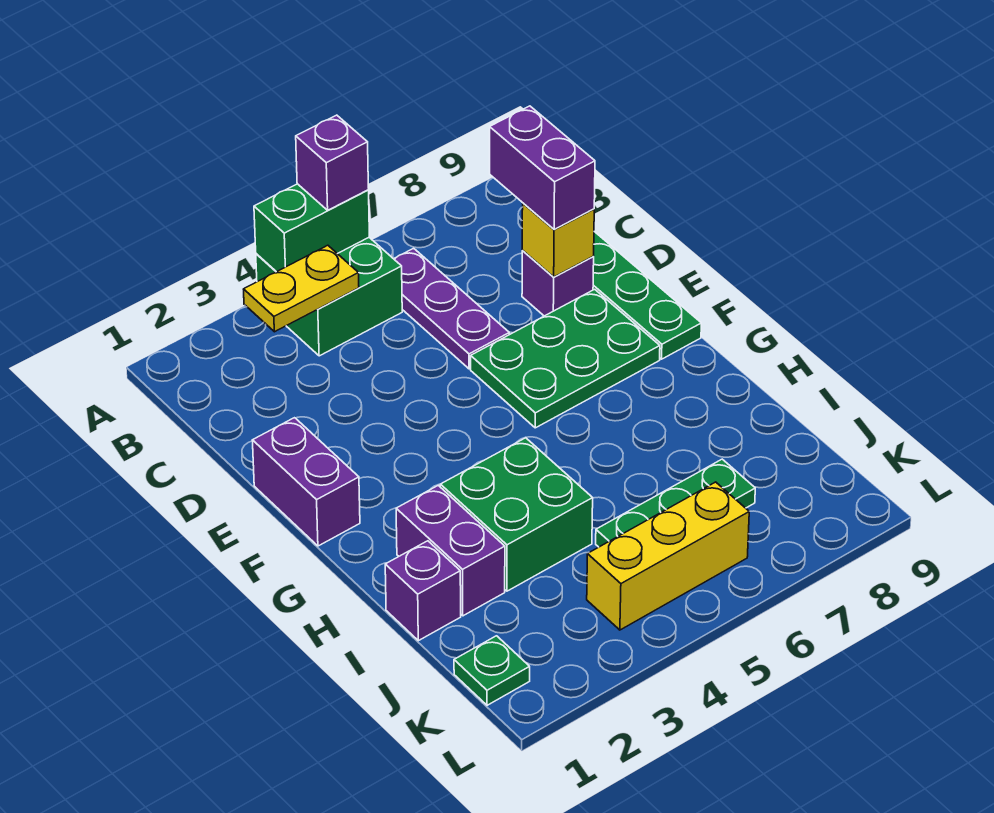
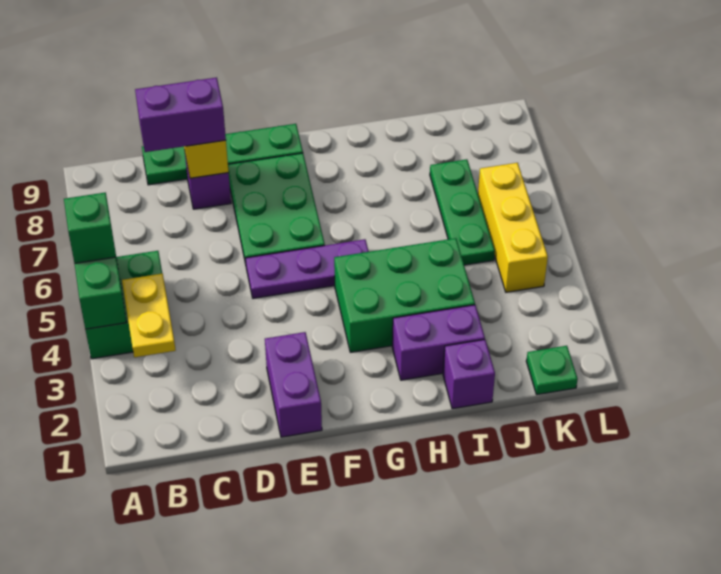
purple brick A5 level 3 -> green brick A5 level 3
purple plate B6:D6 level 1 -> purple plate E5:G5 level 1
purple brick E1:F1 level 1 -> purple brick E1:E2 level 1
green brick H3:I4 level 1 -> green brick G3:I4 level 1

